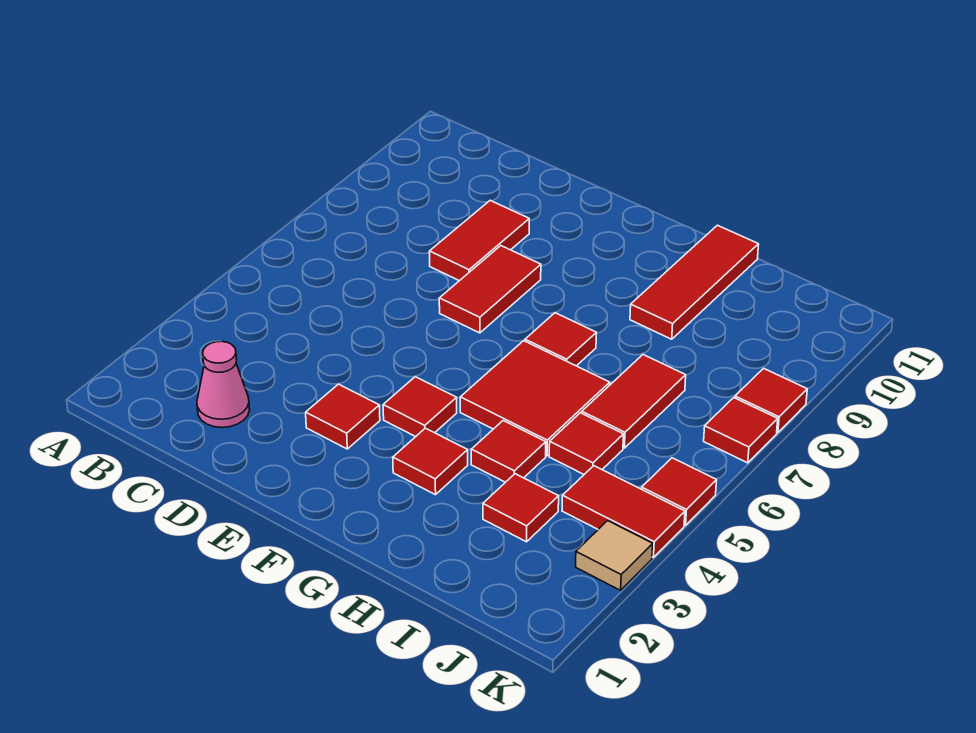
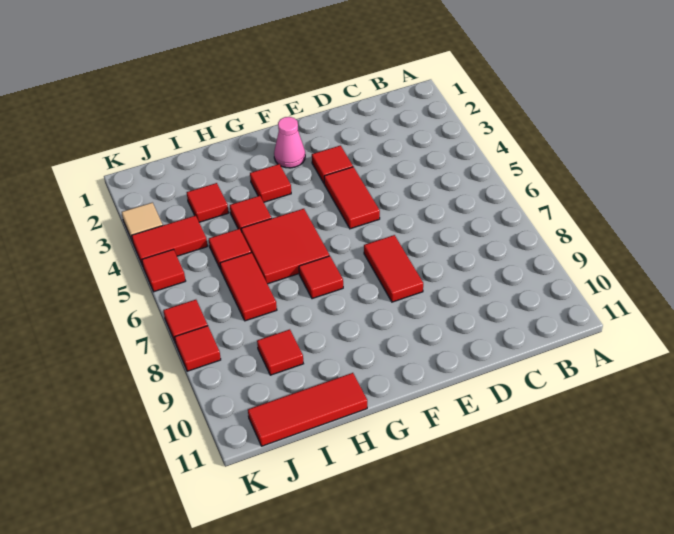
pink cone C2 level 1 -> pink cone F2 level 1
red tile D8:D9 level 1 -> red tile E4:E5 level 1
red tile F4 level 1 -> red tile I9 level 1
red tile H9:H11 level 1 -> red tile H11:J11 level 1

